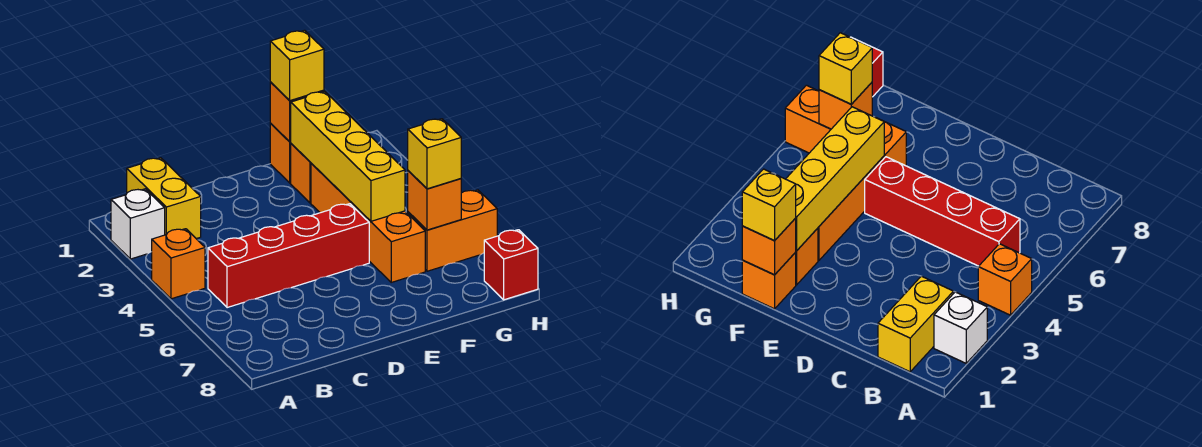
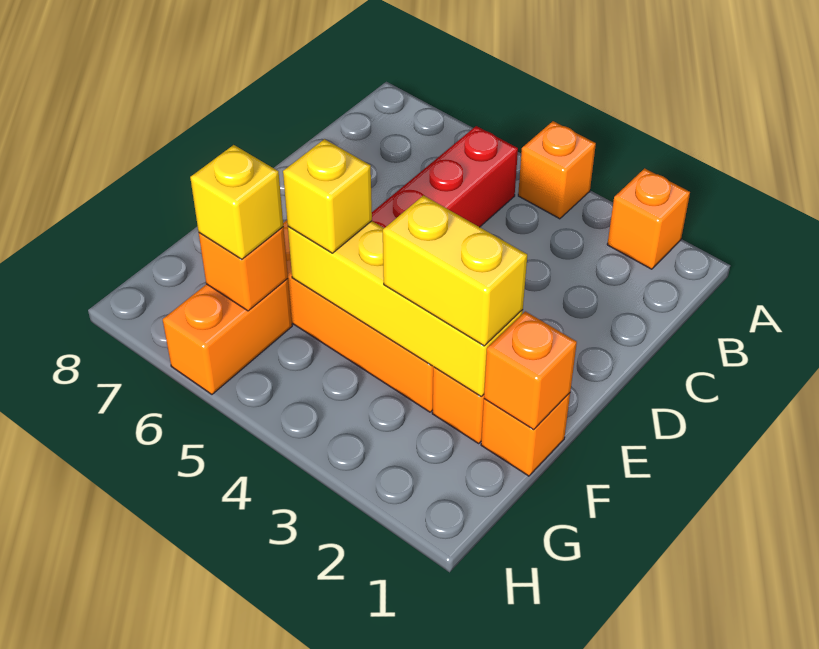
white brick A2 level 1 -> orange brick A2 level 1
yellow brick B1:B2 level 1 -> yellow brick F2:F3 level 3
yellow brick F1 level 3 -> yellow brick F5 level 3
red brick H8 level 1 -> none

